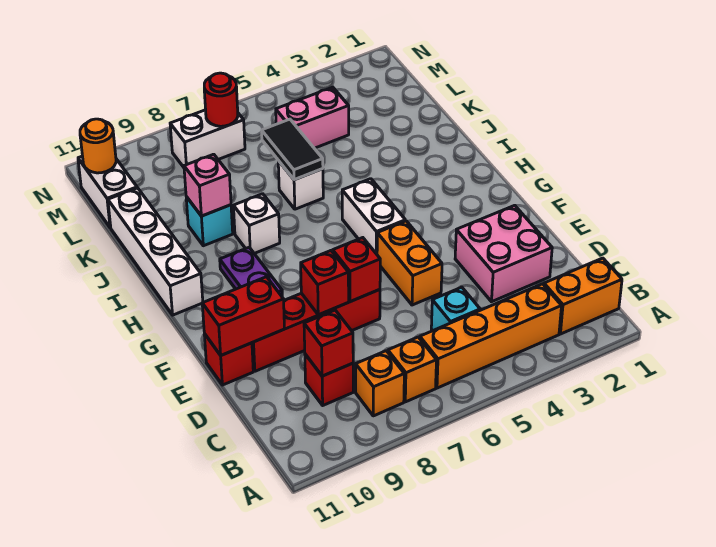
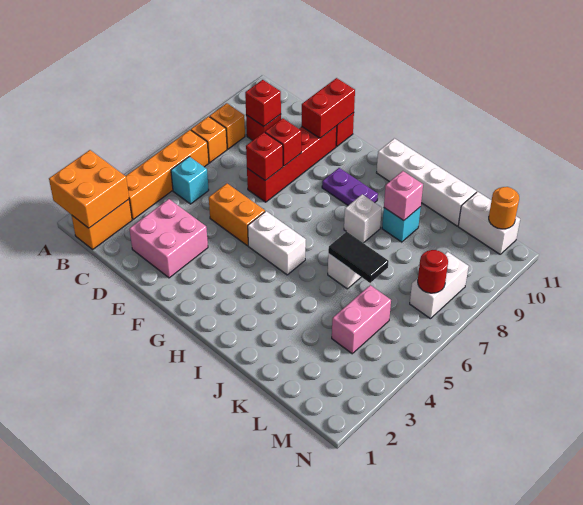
none -> orange brick A1:B2 level 2

